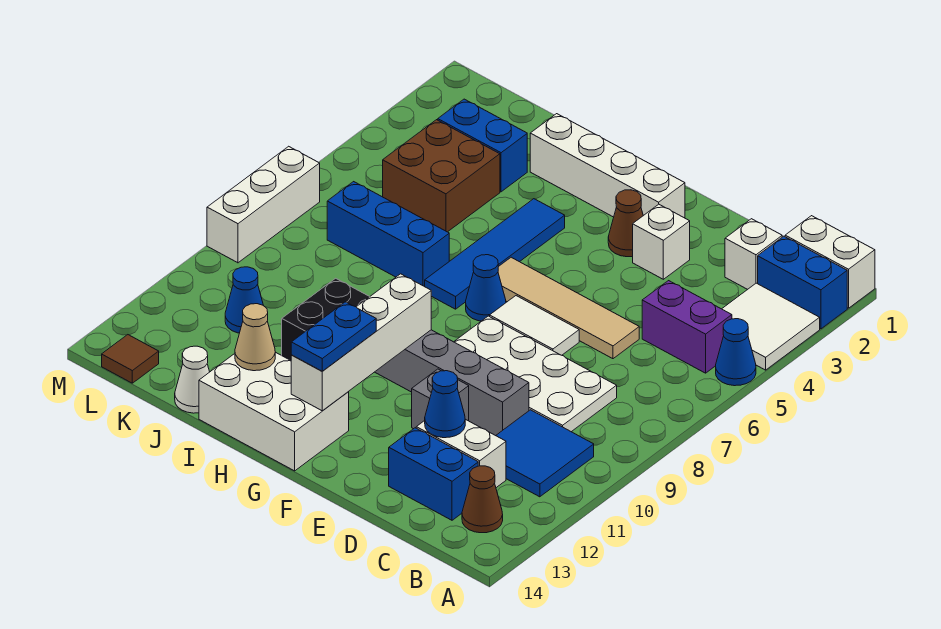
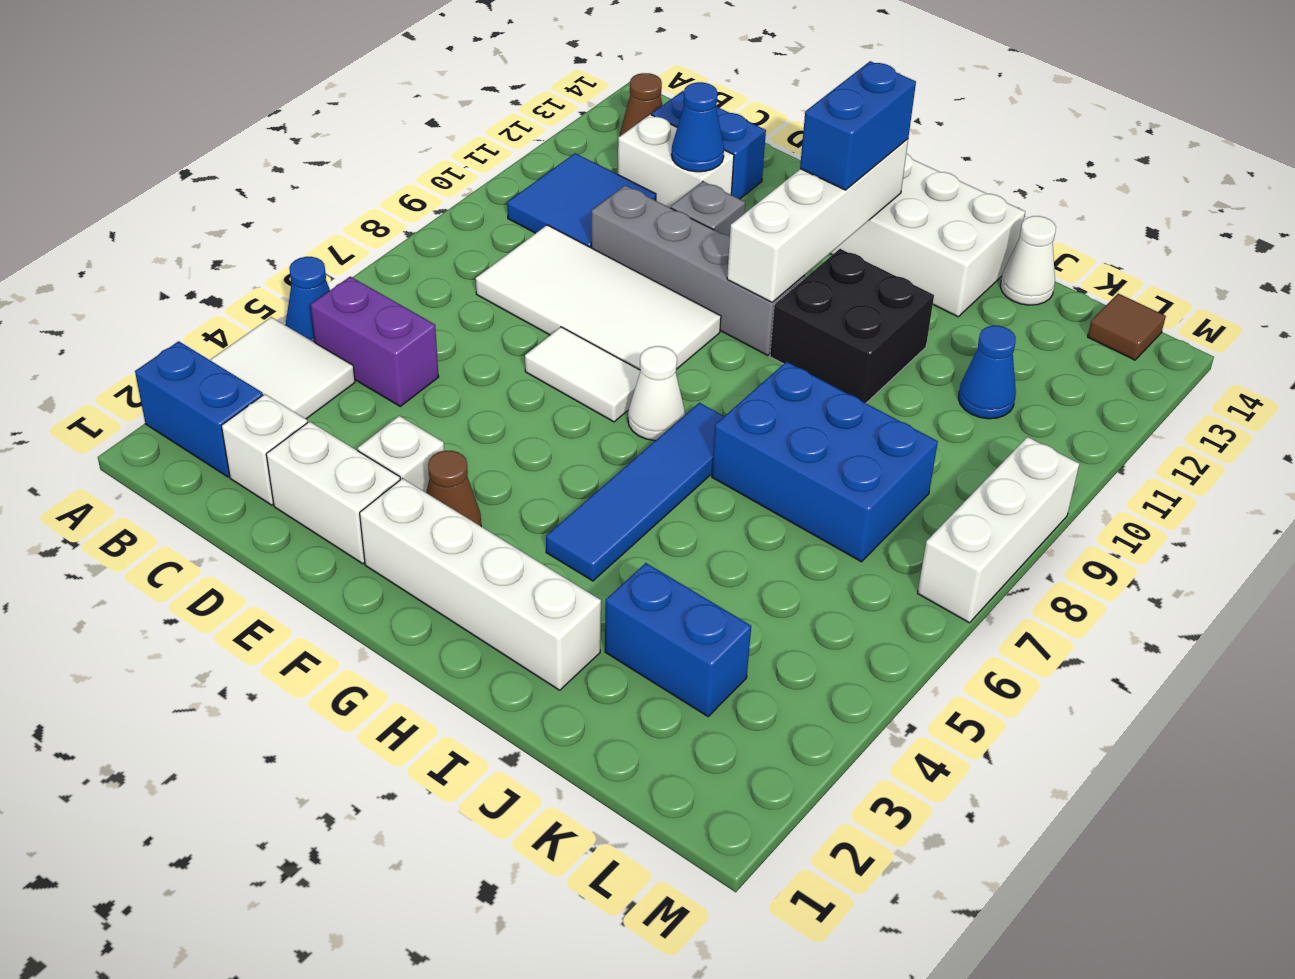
white brick A1:B1 level 1 -> white brick D2:E2 level 1
white plate C8:F9 level 1 -> white tile C8:F9 level 1
tan tile D6:G6 level 1 -> none
blue cone G7 level 1 -> white cone G7 level 1
blue plate G12:G13 level 3 -> blue brick G12:G13 level 3
blue brick I7:K7 level 1 -> blue brick I7:K8 level 1
tan cone I13 level 2 -> none
brown brick J4:K5 level 1 -> none

